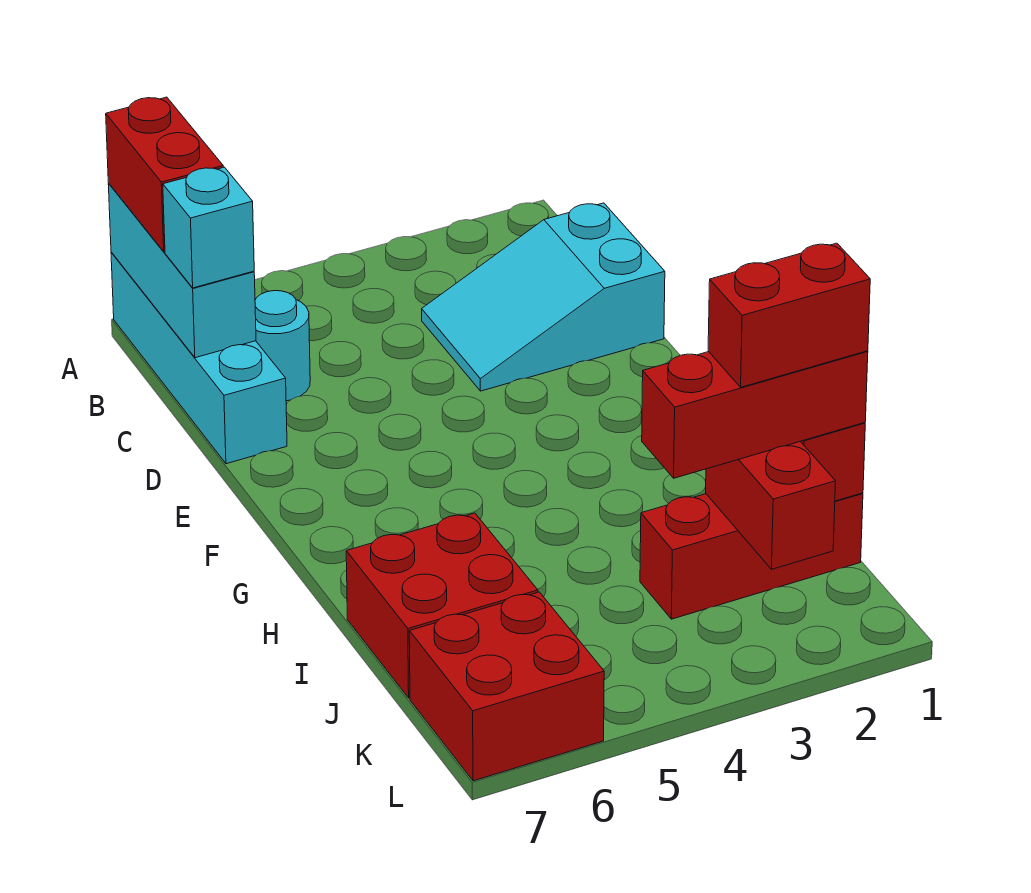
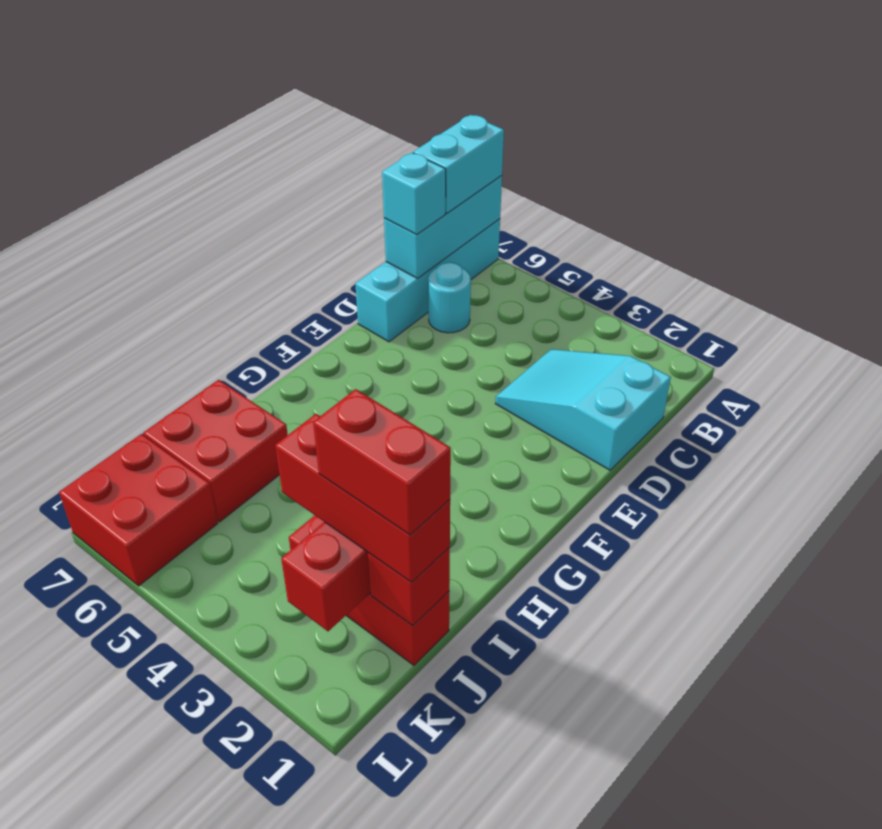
red brick A7:B7 level 3 -> cyan brick A7:B7 level 3

